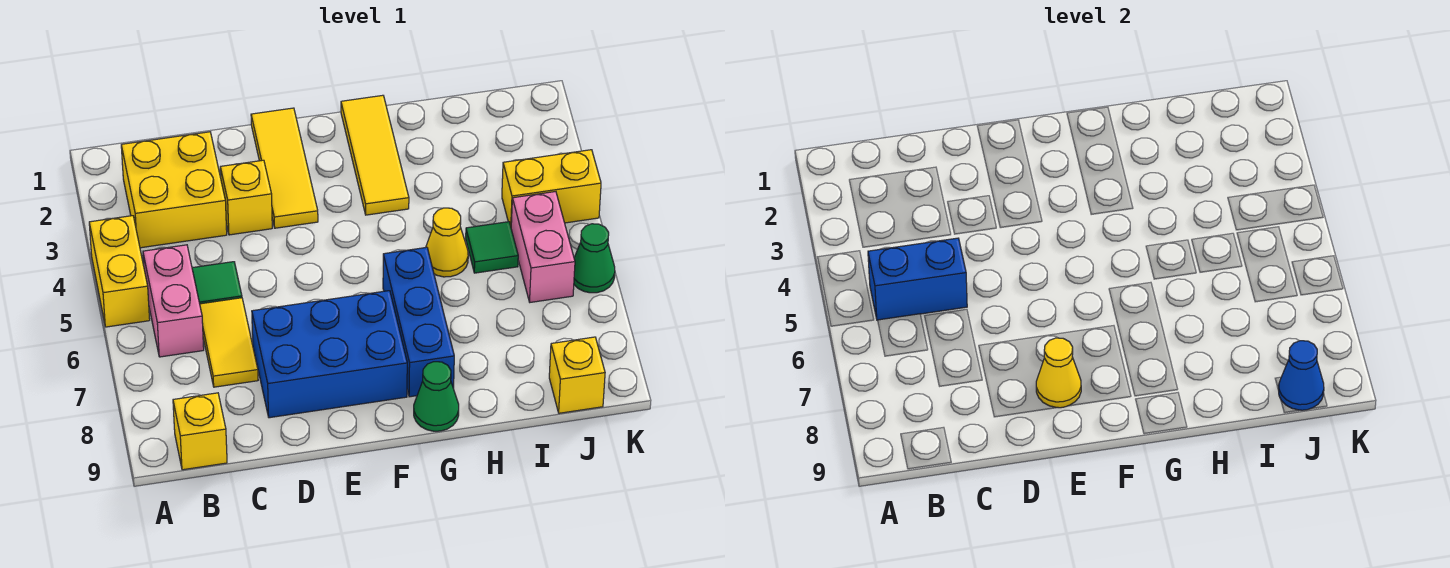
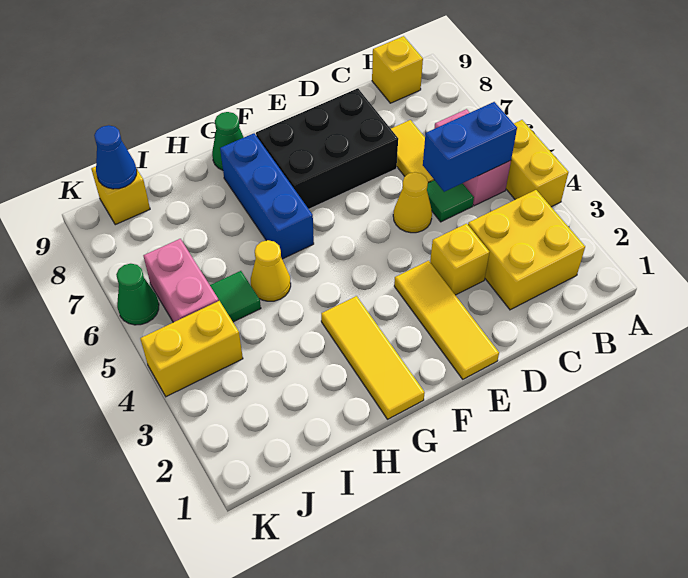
blue brick D7:F8 level 1 -> black brick D7:F8 level 1
yellow cone E8 level 2 -> yellow cone D5 level 1

